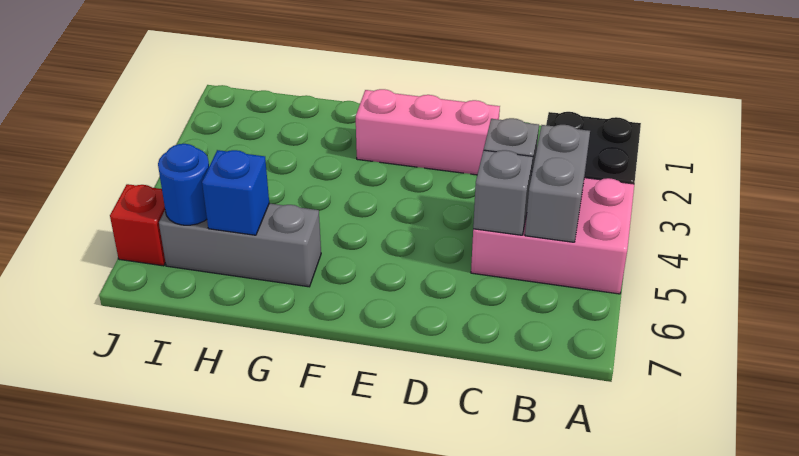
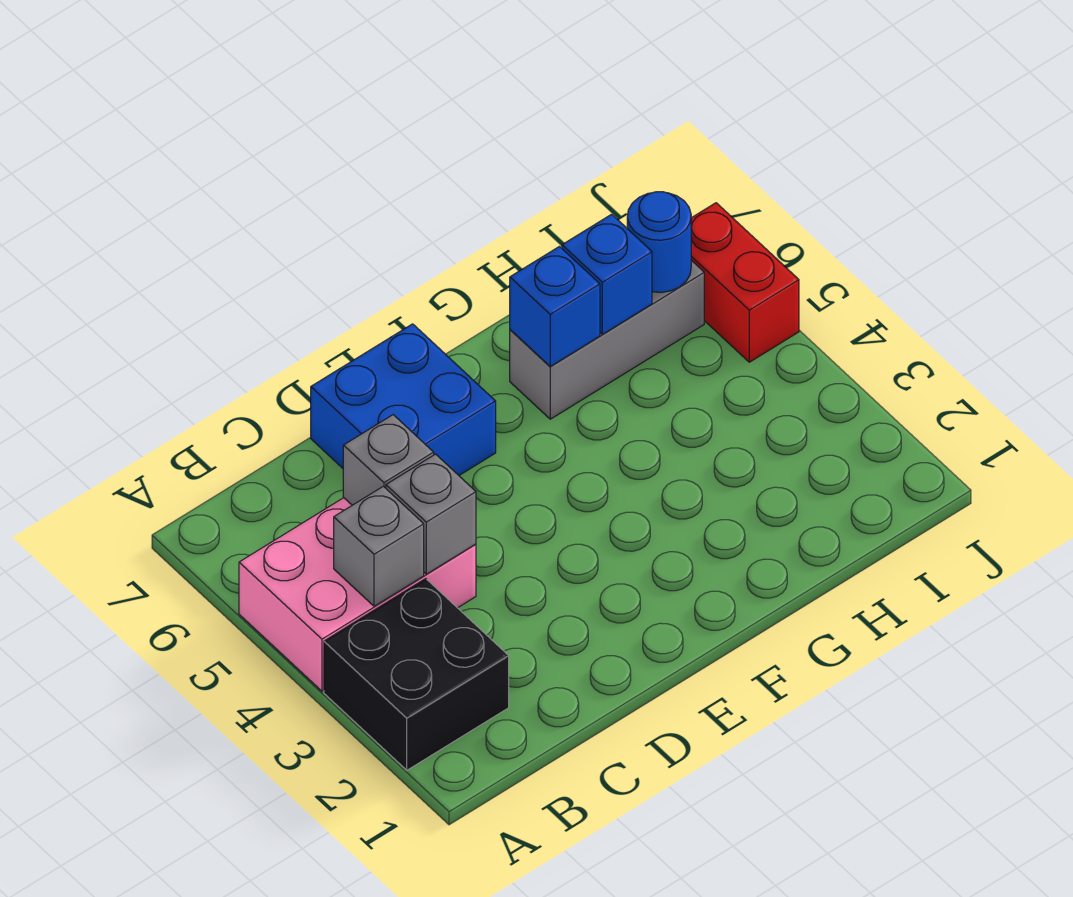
grey brick B4:B5 level 2 -> grey brick B4 level 2
pink brick D2:F2 level 1 -> none
none -> blue brick D6:E7 level 1
none -> blue brick G6 level 2
red brick J6 level 1 -> red brick J5:J6 level 1

